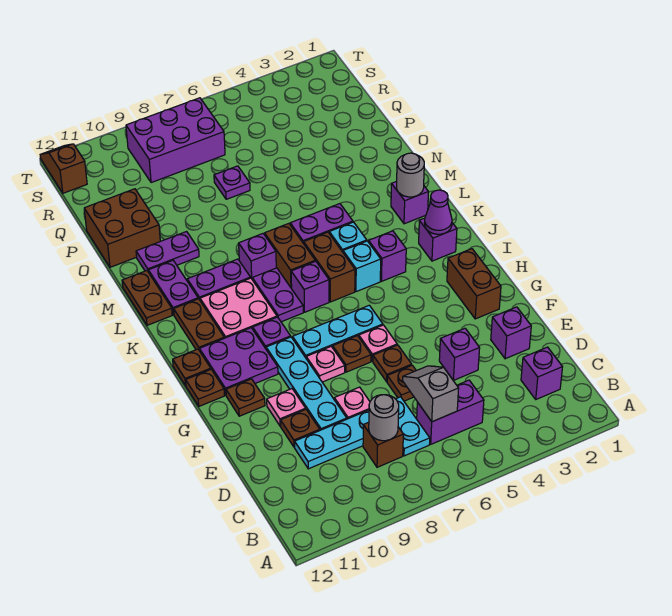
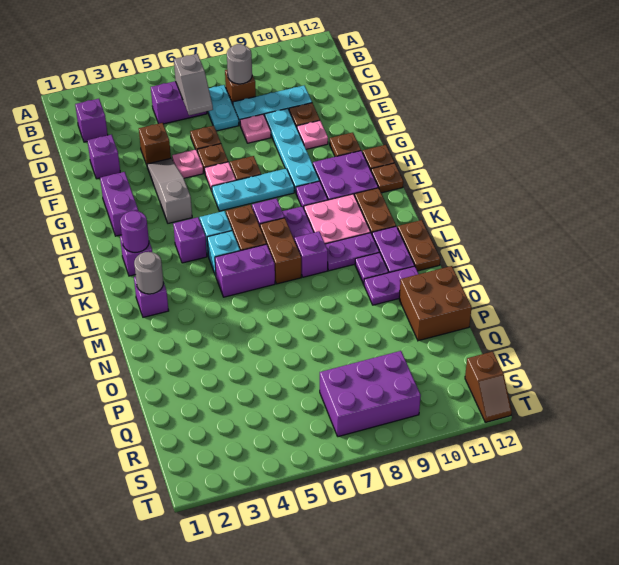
purple brick E4 level 1 -> brown brick E4 level 1
none -> grey slope F4:H4 level 1 top H
brown brick G2:H2 level 1 -> purple brick G2:H2 level 1
pink plate G8 level 1 -> pink plate F5 level 1
purple cone J2 level 2 -> purple round brick J2 level 2
purple plate P7 level 1 -> purple plate M10 level 1

